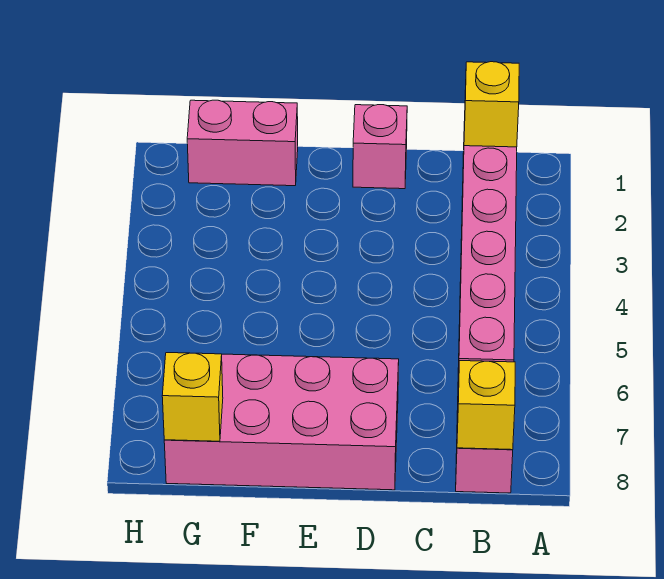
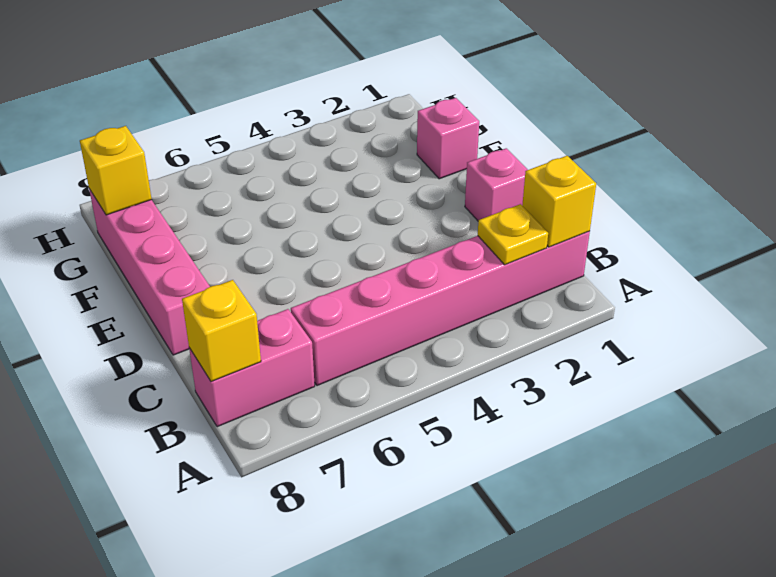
none -> yellow plate B2 level 2
pink brick D7:G8 level 1 -> pink brick D8:G8 level 1
pink brick F1:G1 level 1 -> pink brick F1 level 1

